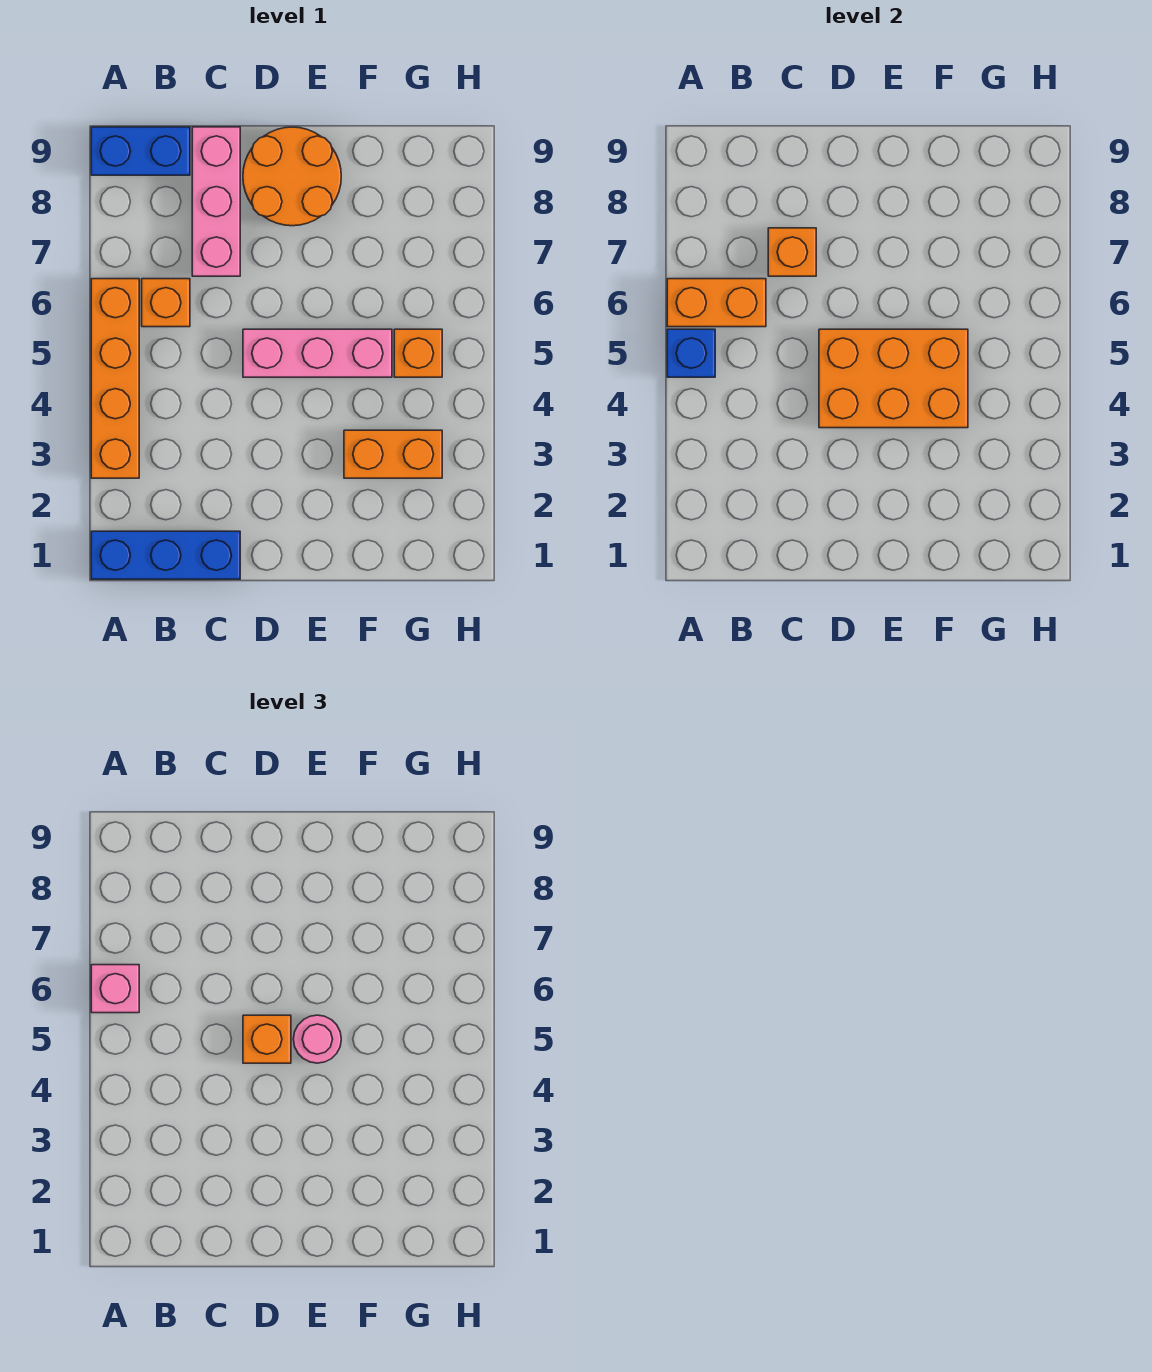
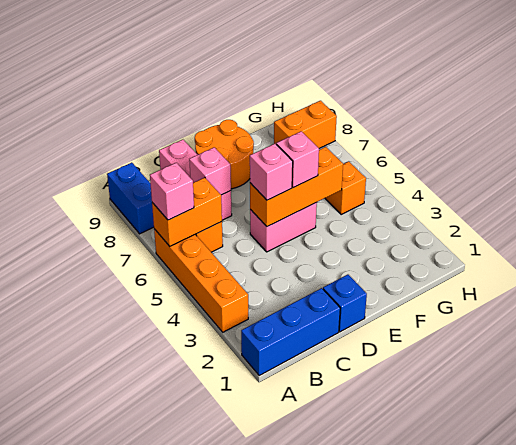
blue brick A5 level 2 -> blue brick D1 level 1
blue brick A9:B9 level 1 -> blue brick A8:A9 level 1
orange brick C7 level 2 -> pink brick C7 level 2
orange brick D4:F5 level 2 -> orange brick D5:F5 level 2
pink brick D5:F5 level 1 -> pink brick D5:E5 level 1
orange brick D5 level 3 -> pink brick D5 level 3
pink round brick E5 level 3 -> pink brick E5 level 3
orange brick F3:G3 level 1 -> orange brick G8:H8 level 1

